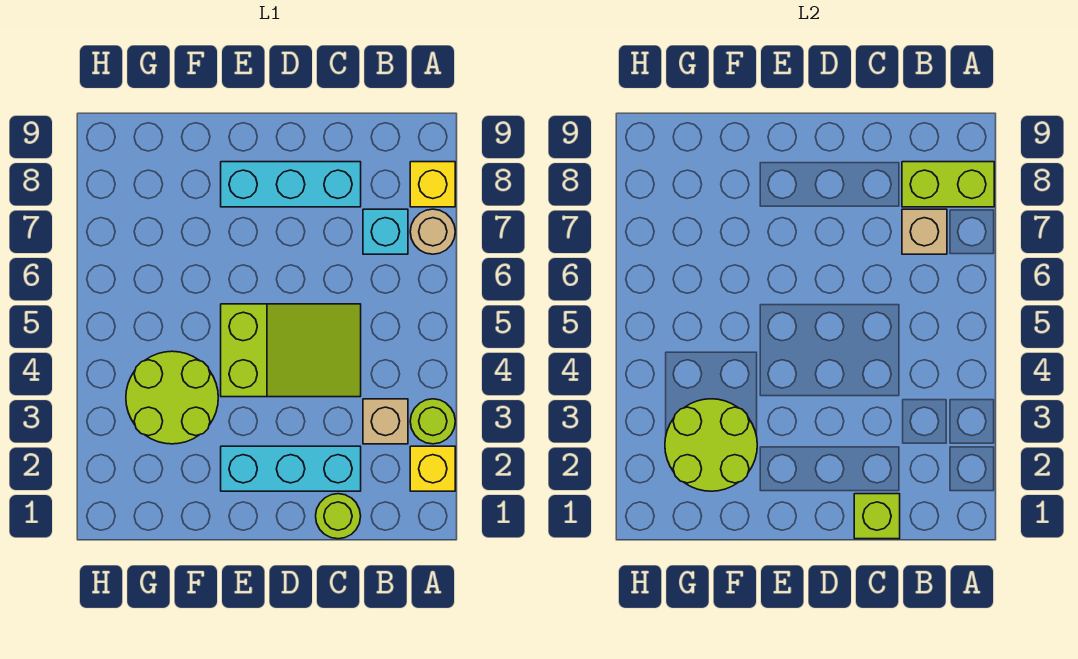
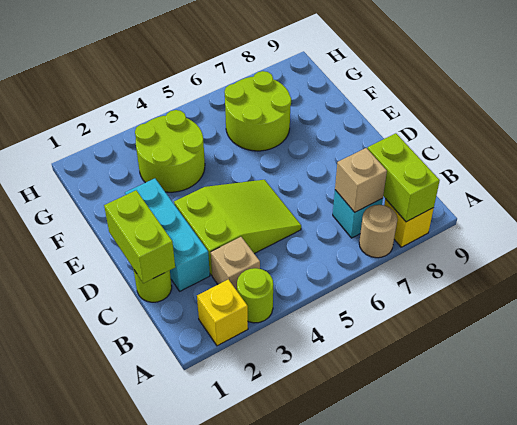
lime brick C1 level 2 -> lime brick C1:D1 level 2
lime slope C4:E5 level 1 top E -> lime slope C3:D5 level 1 top 3
cyan brick C8:E8 level 1 -> none
lime round brick F2:G3 level 2 -> lime round brick F6:G7 level 1

